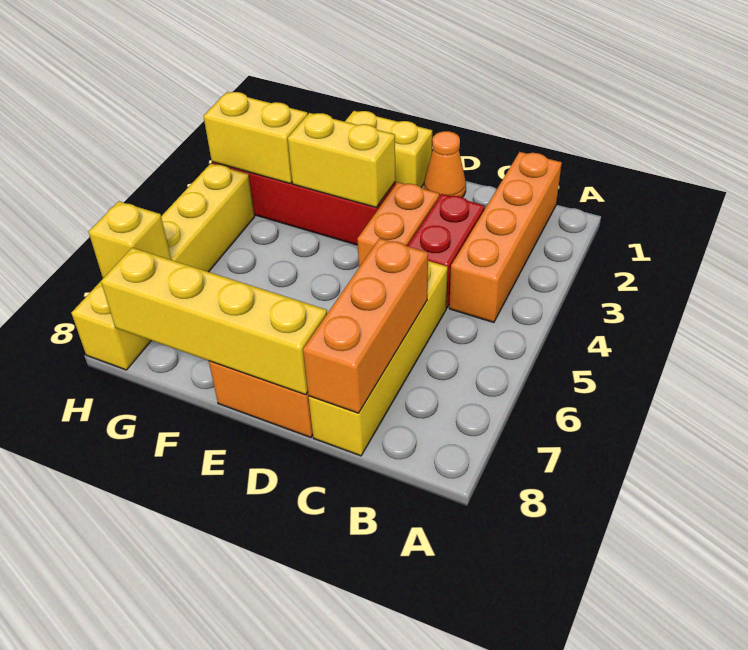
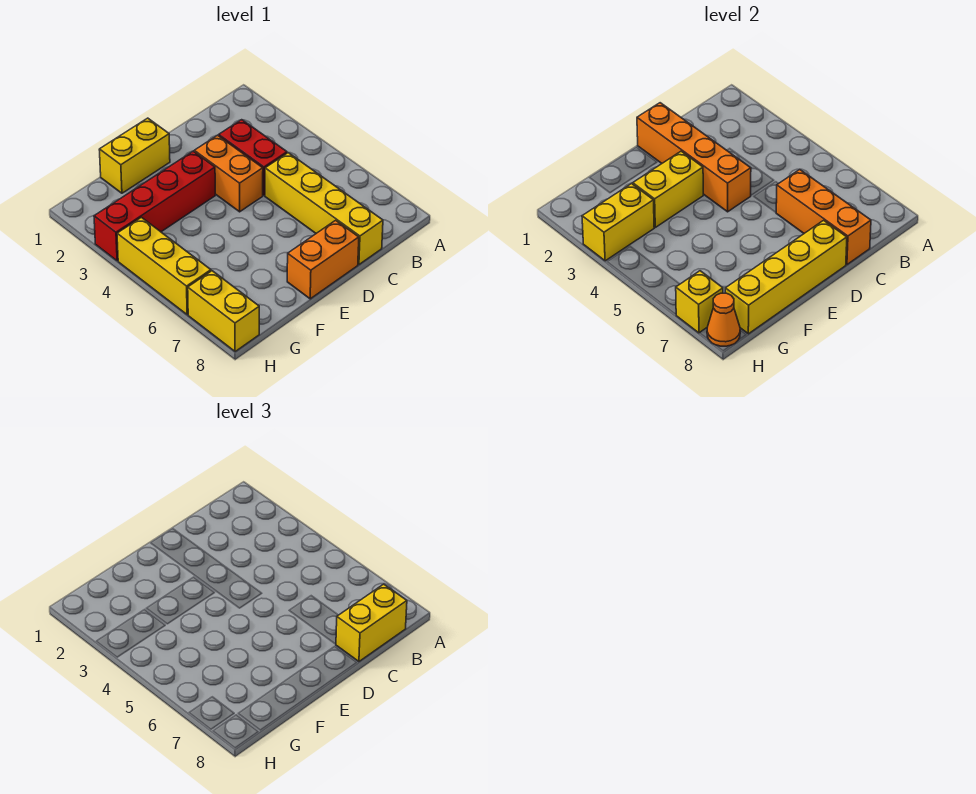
orange brick B1:B4 level 1 -> orange brick D1:D4 level 2
none -> yellow brick B8:C8 level 3
orange cone D1 level 1 -> orange cone H8 level 2

